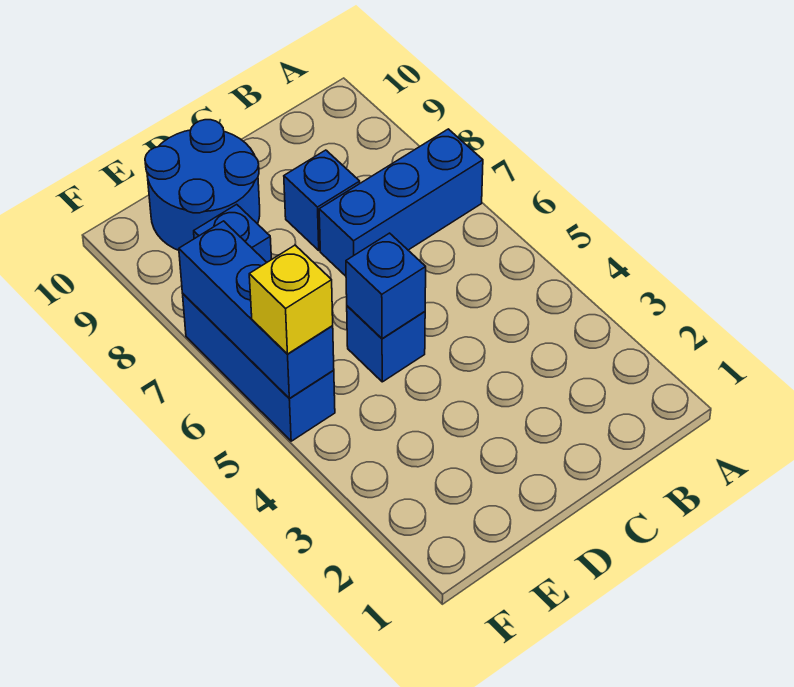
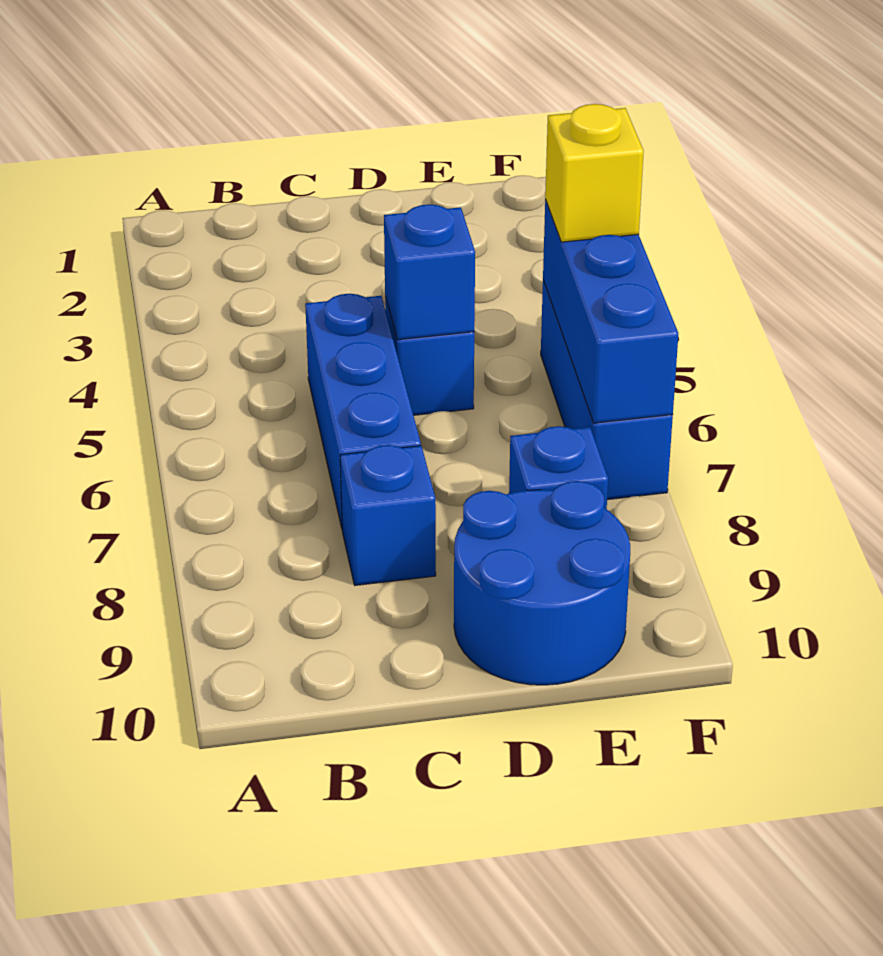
blue brick A7:C7 level 1 -> blue brick C5:C7 level 1

